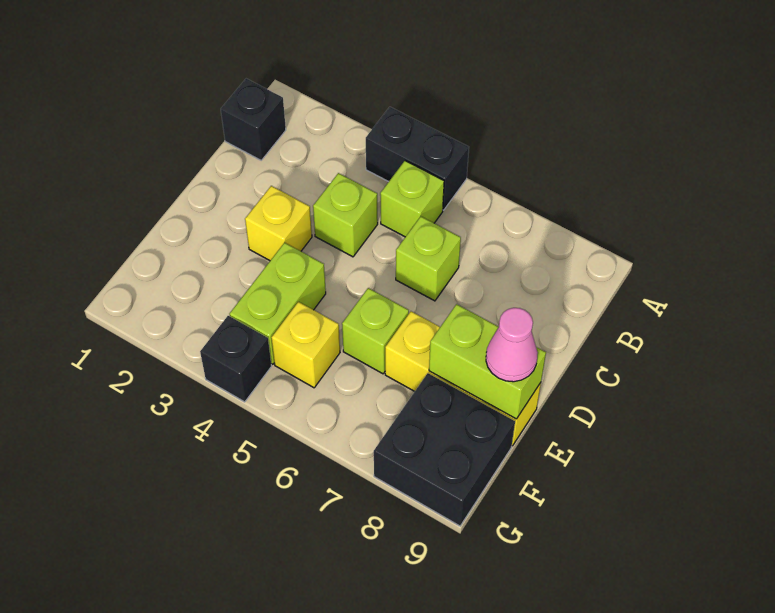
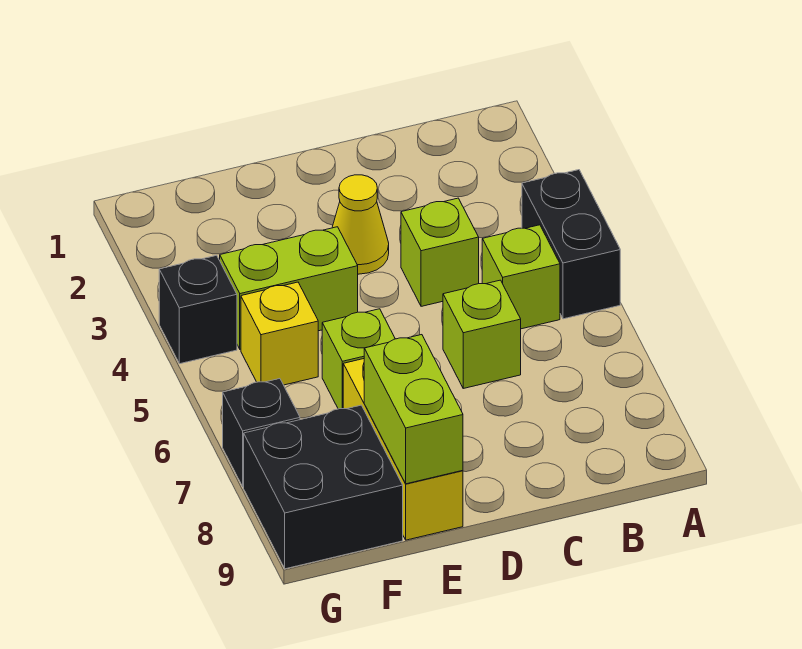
black brick B1 level 1 -> black brick G7 level 1
yellow brick D3 level 1 -> yellow cone D3 level 1
pink cone E9 level 3 -> none

